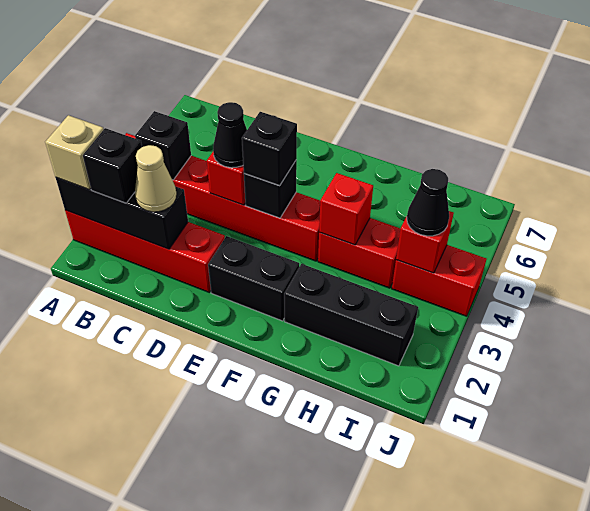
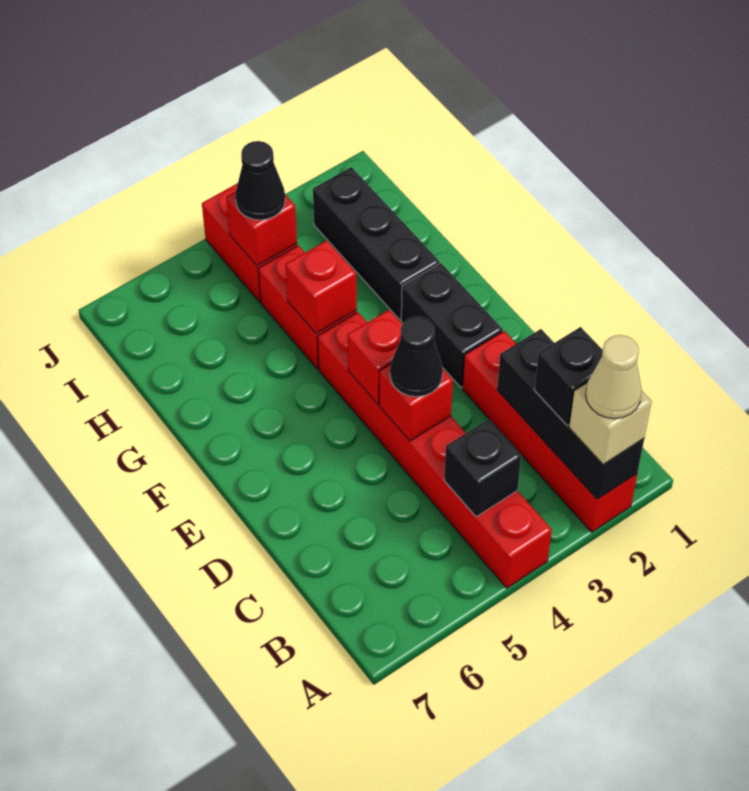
tan cone C2 level 3 -> tan cone A2 level 4
black brick E4 level 2 -> red brick E4 level 2
black brick E4 level 3 -> none

